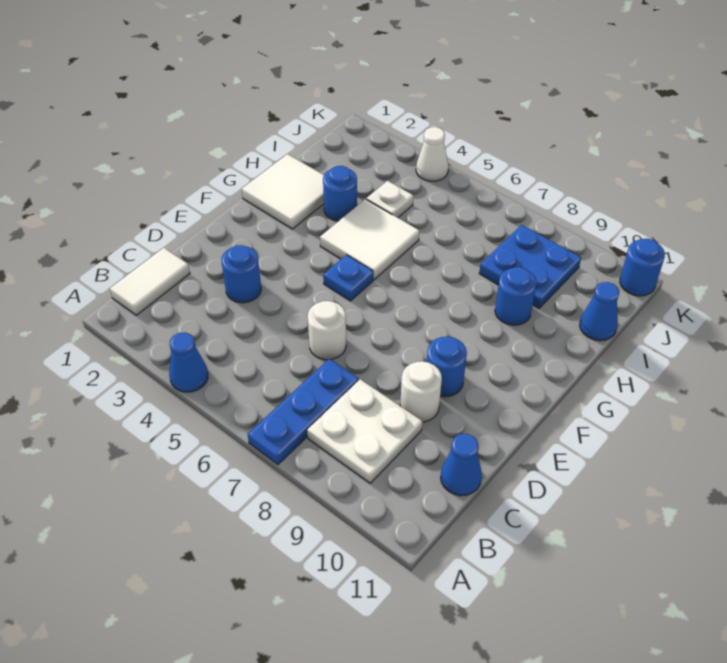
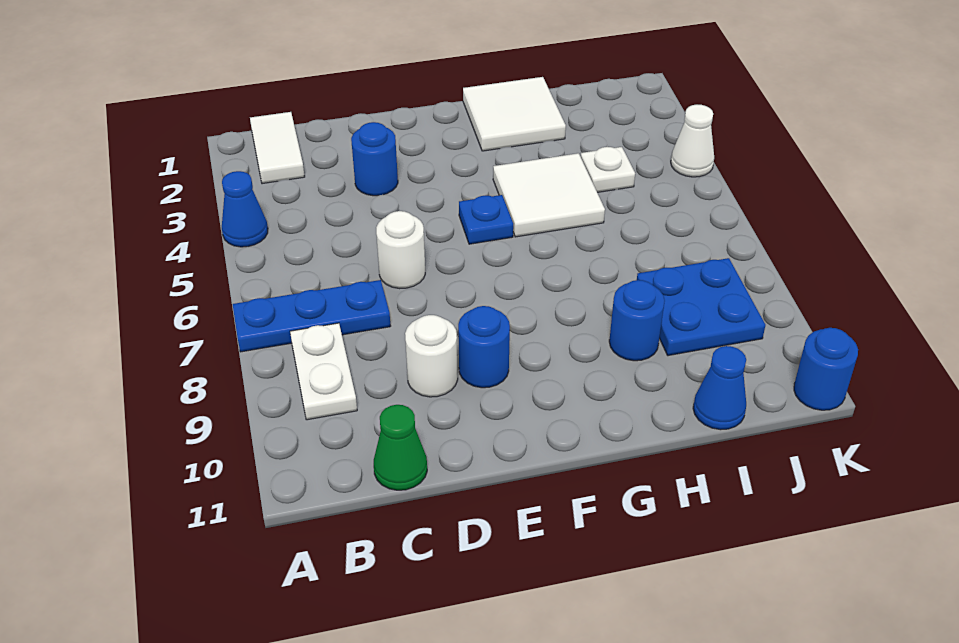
white tile B1:C1 level 1 -> white tile B1:B2 level 1
white plate B8:C9 level 1 -> white plate B8:B9 level 1
blue cone C11 level 1 -> green cone C11 level 1
blue round brick H3 level 1 -> none

